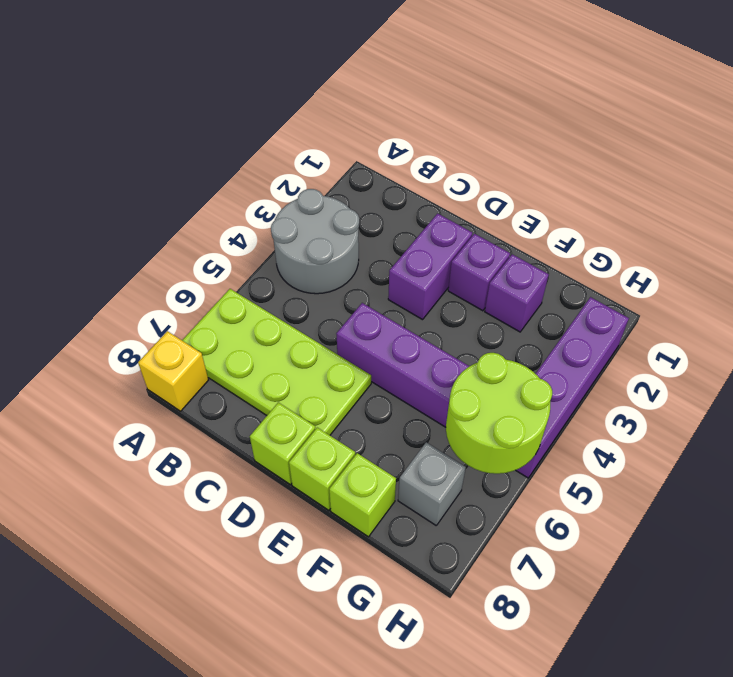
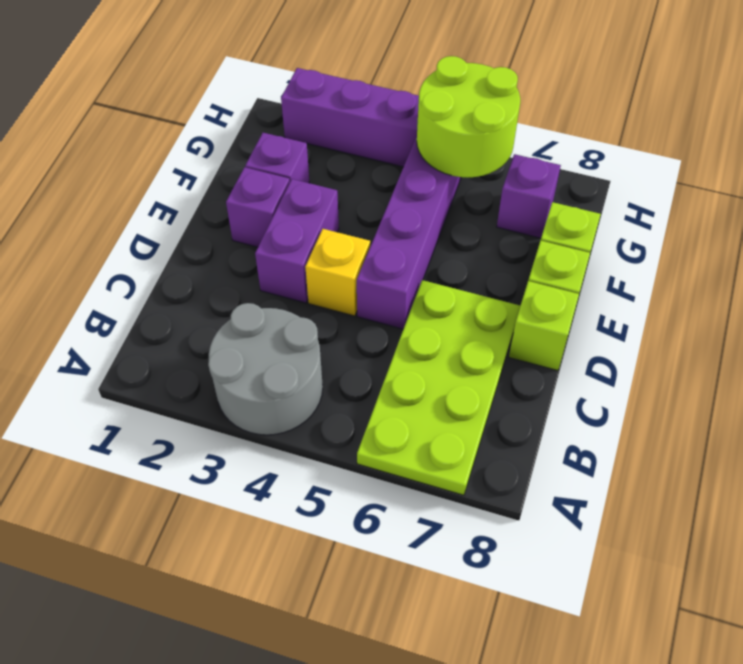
yellow brick A8 level 1 -> yellow brick D4 level 1
purple brick D2:D3 level 1 -> purple brick D3:E3 level 1
grey brick G7 level 1 -> purple brick G7 level 1

